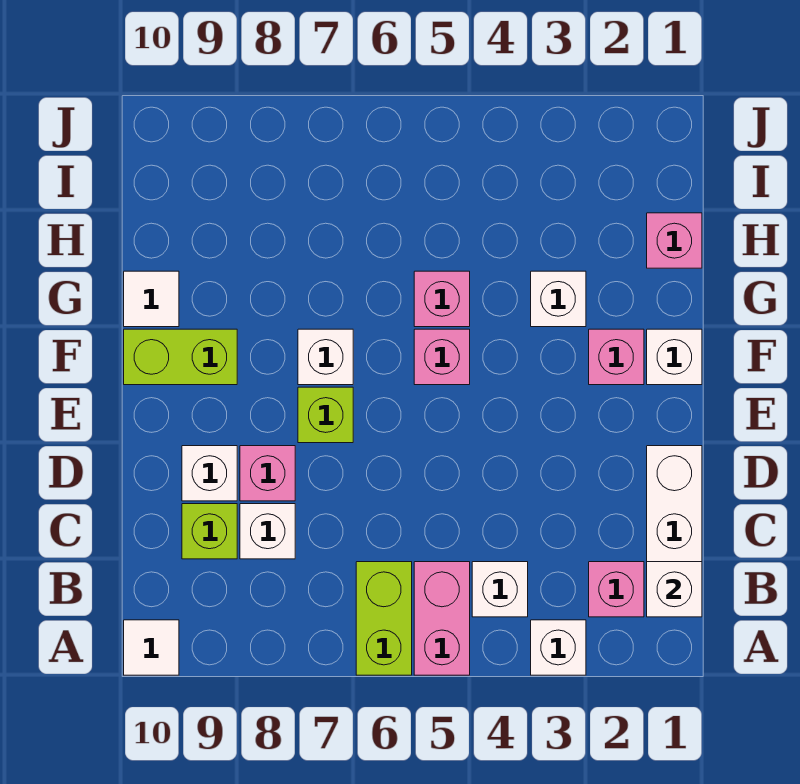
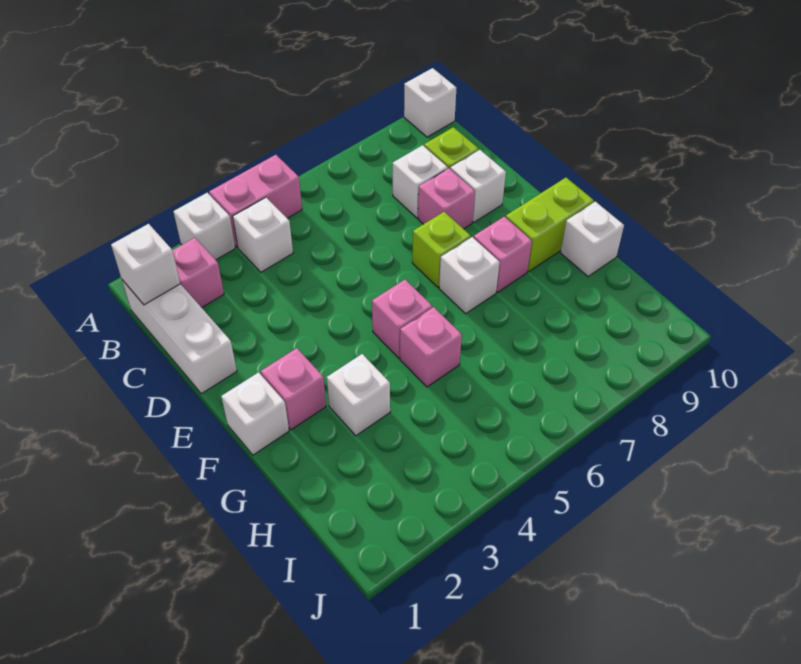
pink brick A5:B5 level 1 -> pink brick A4:A5 level 1
lime brick A6:B6 level 1 -> none
white tile A10 level 1 -> white brick A10 level 1
white tile G10 level 1 -> white brick G10 level 1
pink brick H1 level 1 -> pink brick F8 level 1

